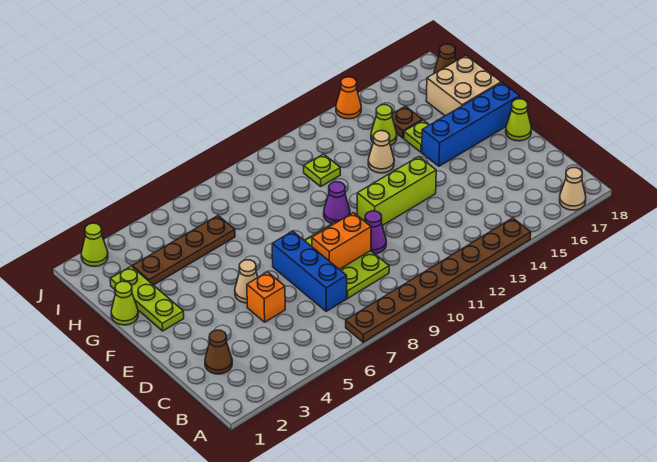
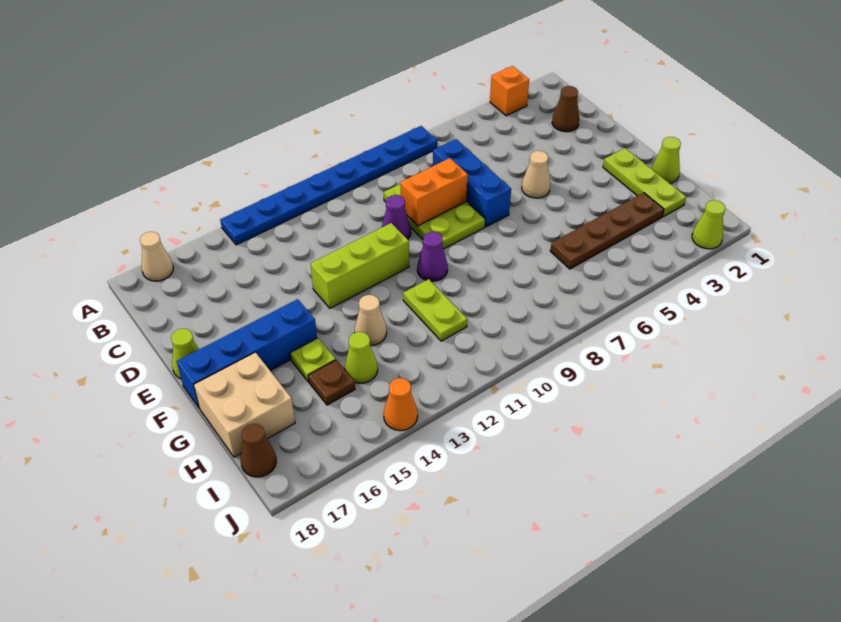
brown plate A7:A14 level 1 -> blue plate A7:A14 level 1
orange brick D5 level 1 -> orange brick A3 level 1
lime plate H11 level 1 -> lime plate G11:H11 level 1

